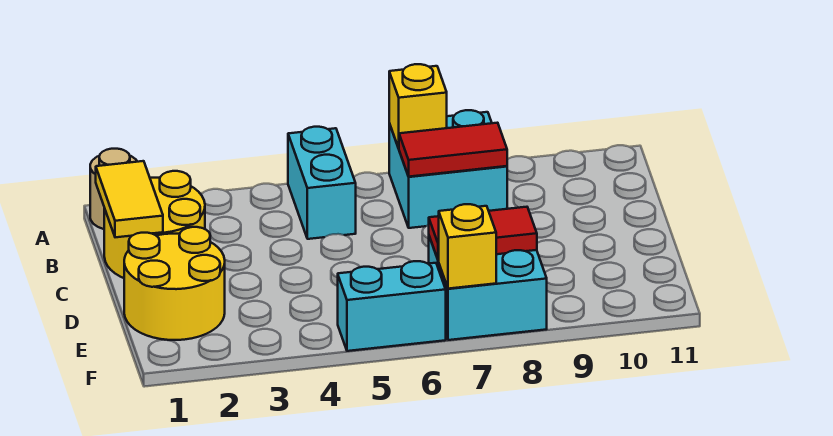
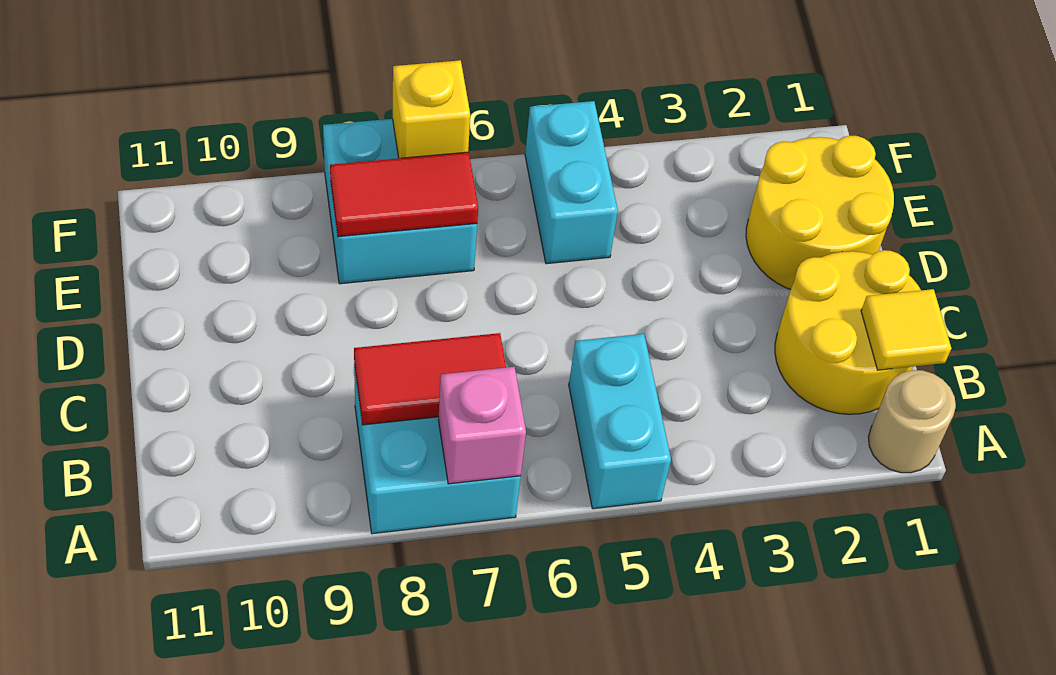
yellow brick A7 level 2 -> pink brick A7 level 2
yellow tile B1:C1 level 2 -> yellow tile B1 level 2
cyan brick F5:F6 level 1 -> cyan brick E5:F5 level 1

